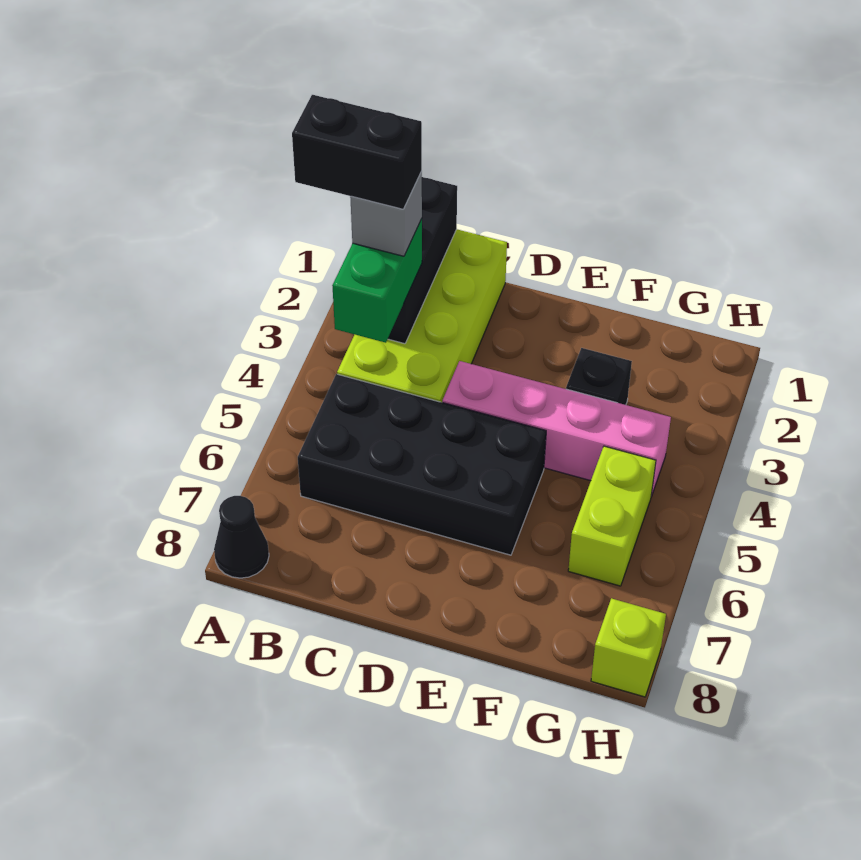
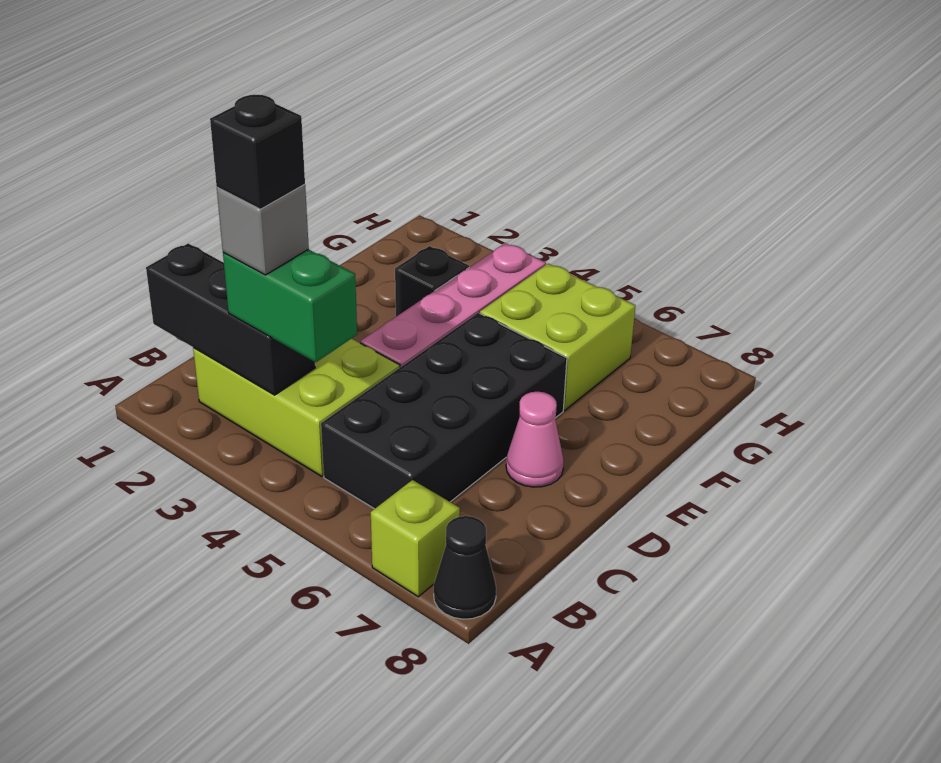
black brick A3:B3 level 5 -> black brick B3 level 5
lime brick B1:C4 level 1 -> lime brick B2:C4 level 1
none -> pink cone D7 level 1
lime brick G5:G6 level 1 -> lime brick F5:G6 level 1
lime brick H8 level 1 -> lime brick A7 level 1

